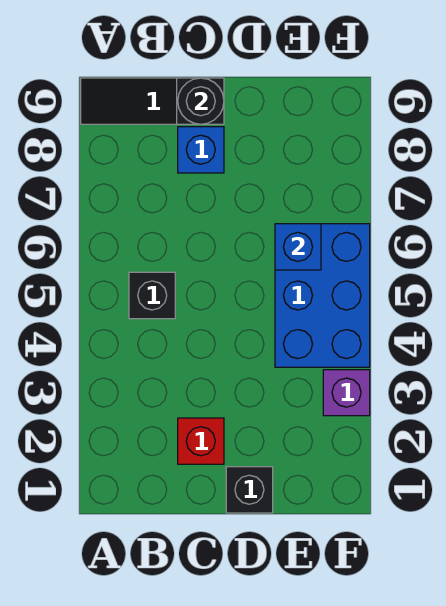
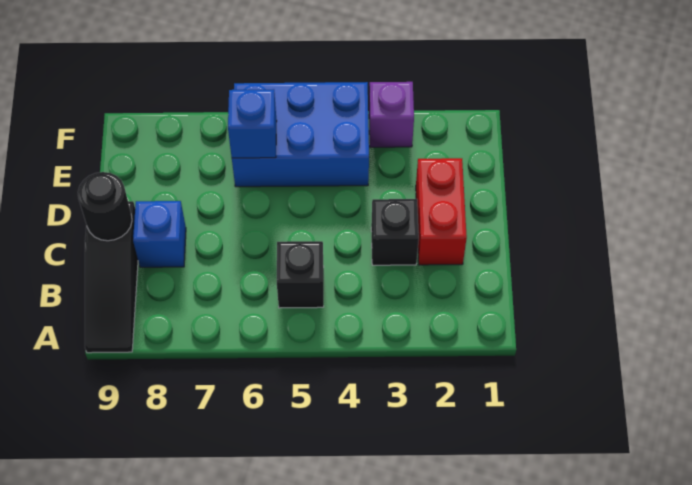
red brick C2 level 1 -> red brick C2:D2 level 1
black brick D1 level 1 -> black brick C3 level 1

